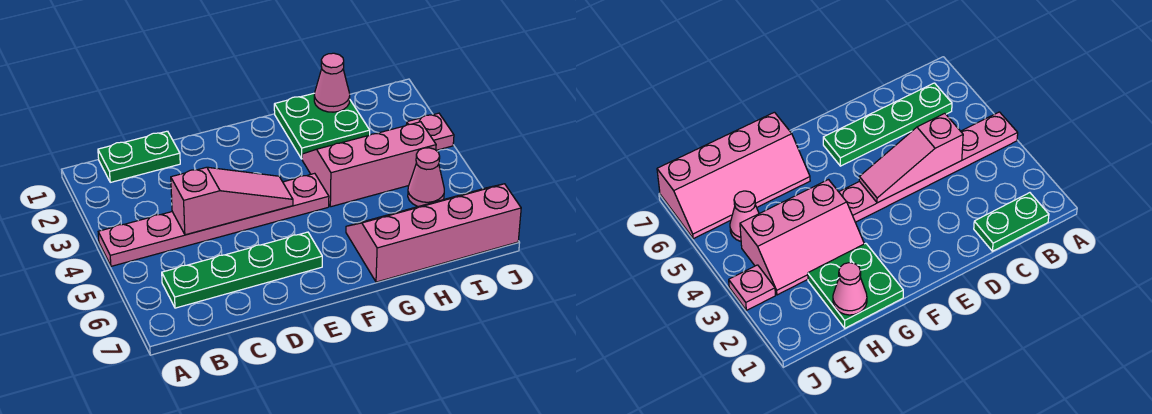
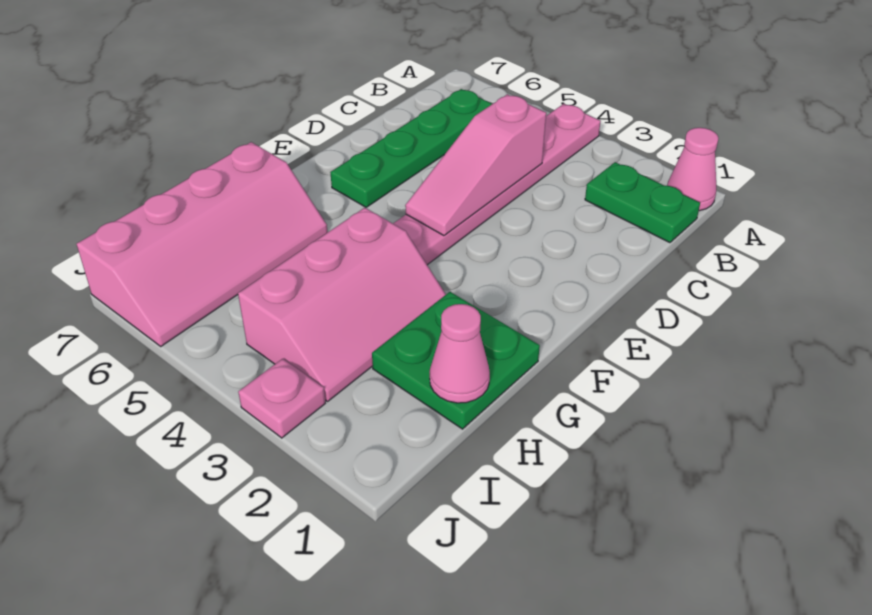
green plate B1:C1 level 1 -> green plate B1:B2 level 1
pink cone I5 level 1 -> pink cone A1 level 1

